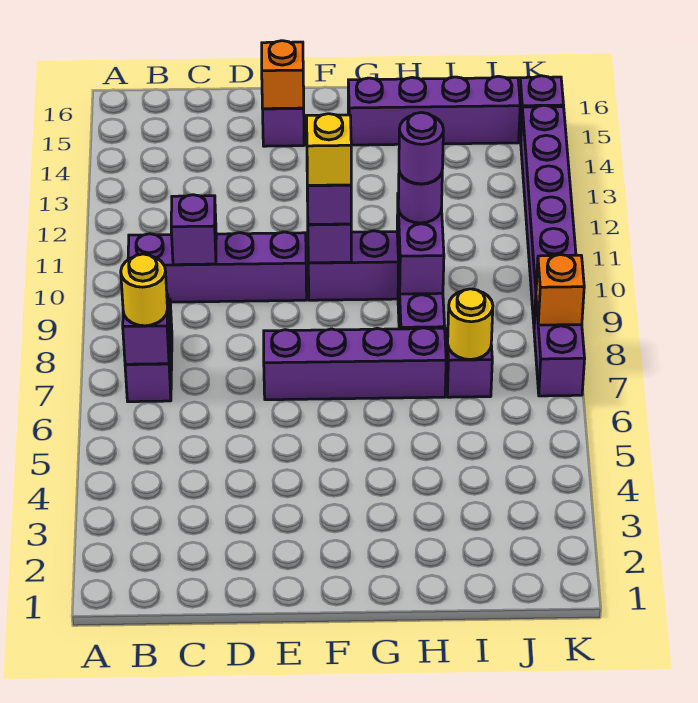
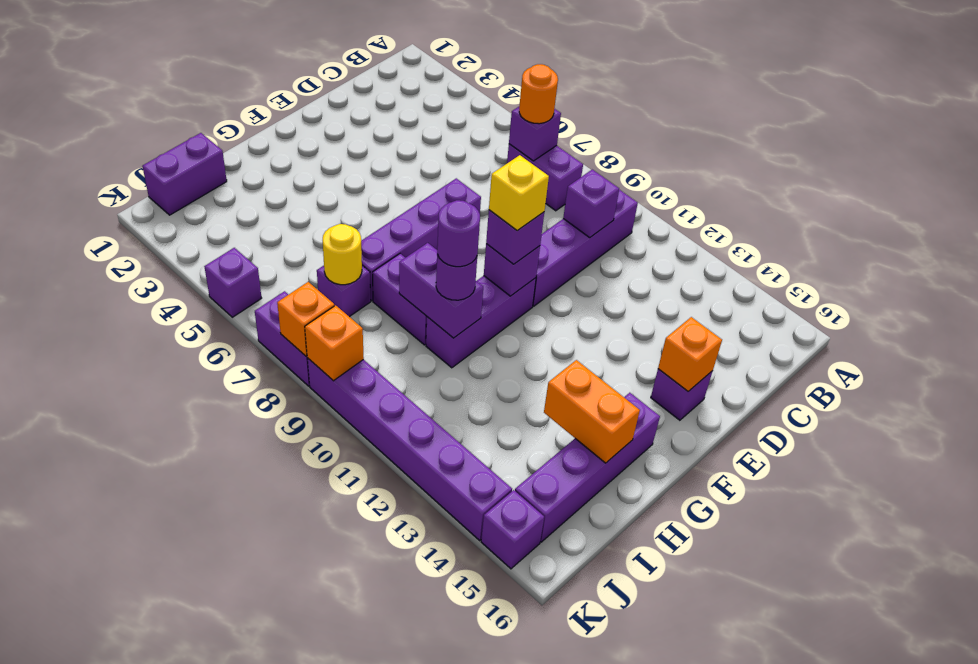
yellow round brick B7 level 3 -> orange round brick B7 level 3
none -> orange brick H14:H15 level 2
none -> purple brick I1:J1 level 1
none -> purple brick K5 level 1
none -> orange brick K9 level 2

